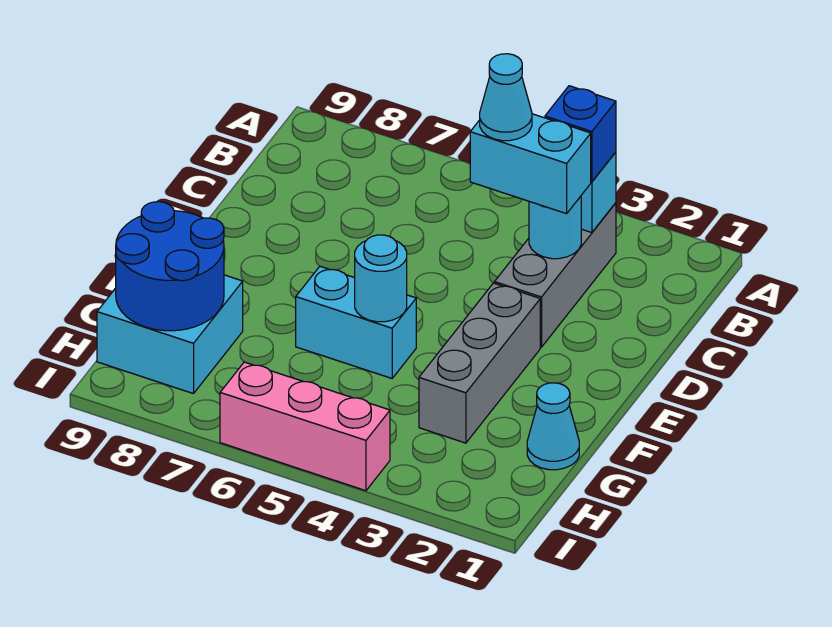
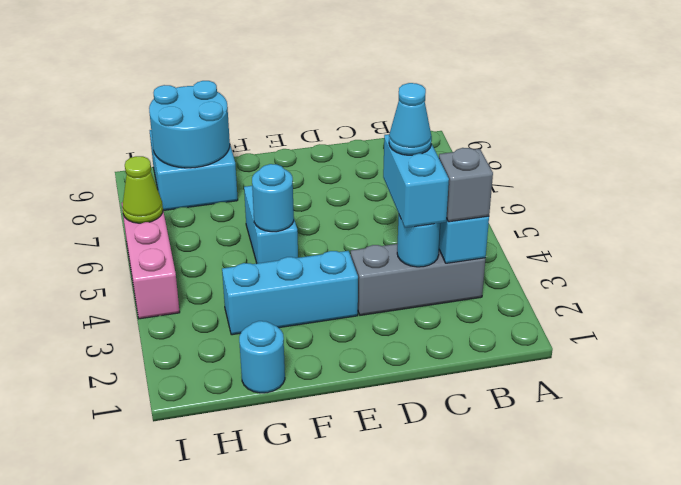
blue brick B3 level 3 -> grey brick B3 level 3
grey brick E3:G3 level 1 -> cyan brick E3:G3 level 1
cyan cone G1 level 1 -> cyan round brick G1 level 1
blue round brick G8:H9 level 2 -> cyan round brick G8:H9 level 2
none -> lime cone I6 level 2

